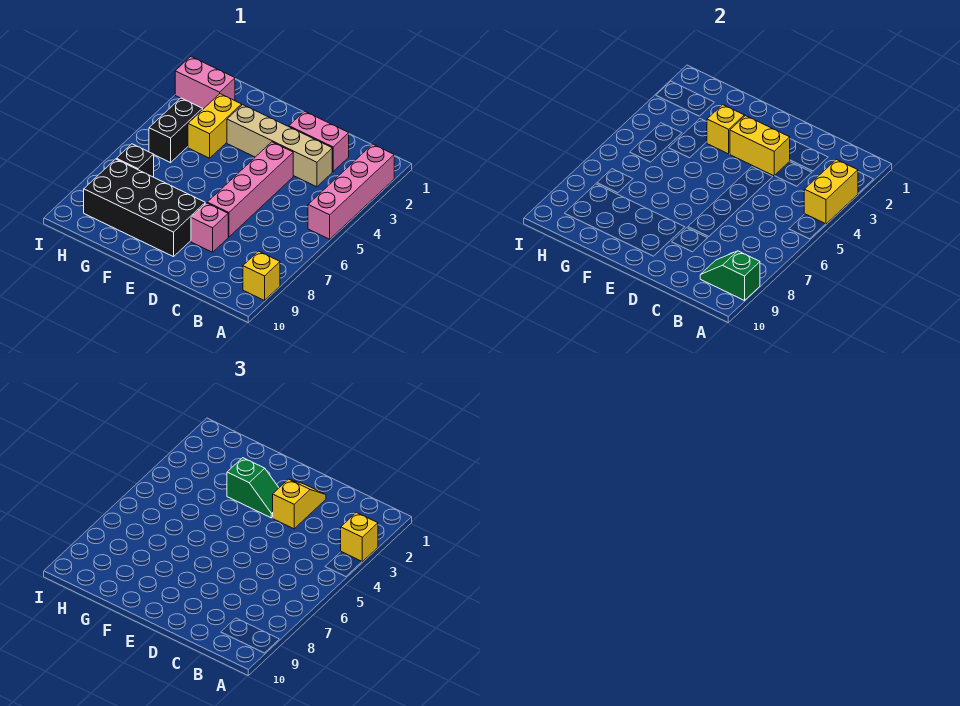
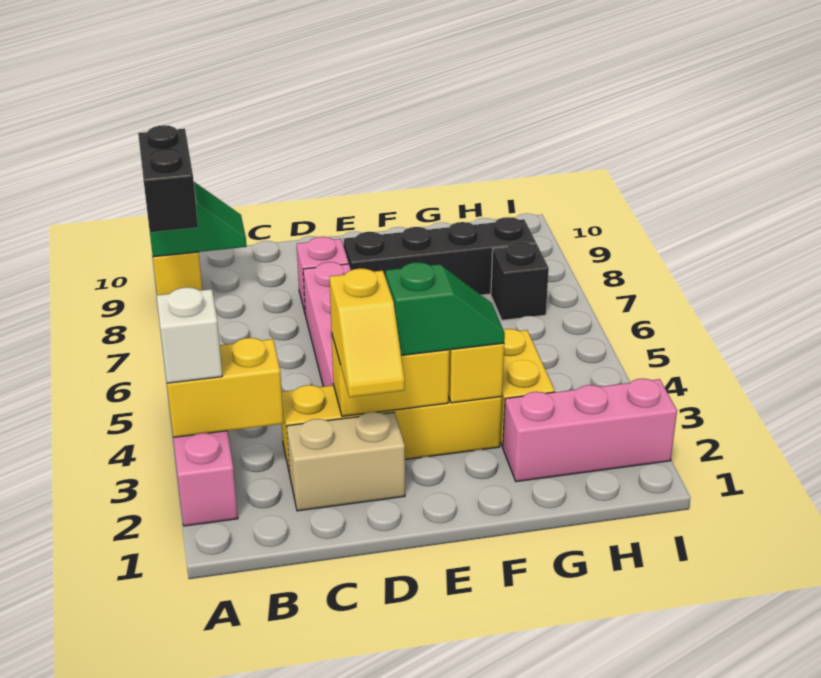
yellow brick A3:A4 level 2 -> yellow brick A3:B3 level 2
yellow brick A3 level 3 -> white brick A3 level 3
pink brick C2:D2 level 1 -> tan brick C2:D2 level 1
tan brick C3:F3 level 1 -> yellow brick C3:F3 level 1
green slope E3:F3 level 3 top F -> green slope E3:F3 level 3 top E
black brick E8:H9 level 1 -> black brick E8:H8 level 1
pink brick H2:I2 level 1 -> pink brick G2:I2 level 1
black brick H4:H5 level 1 -> black brick A8:A9 level 3

